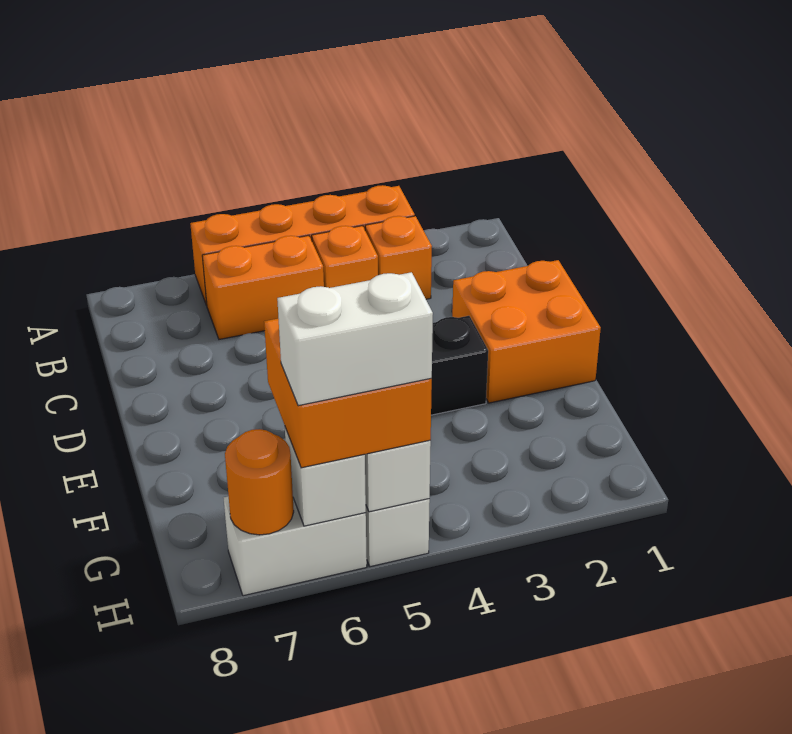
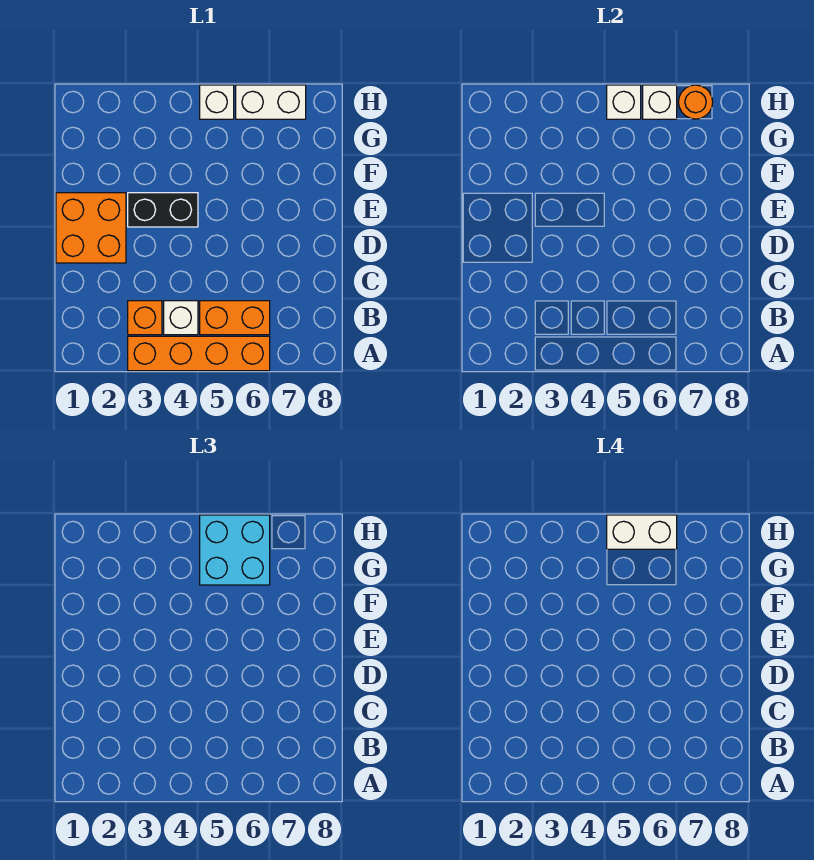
orange brick B4 level 1 -> white brick B4 level 1
orange brick G5:H6 level 3 -> cyan brick G5:H6 level 3

